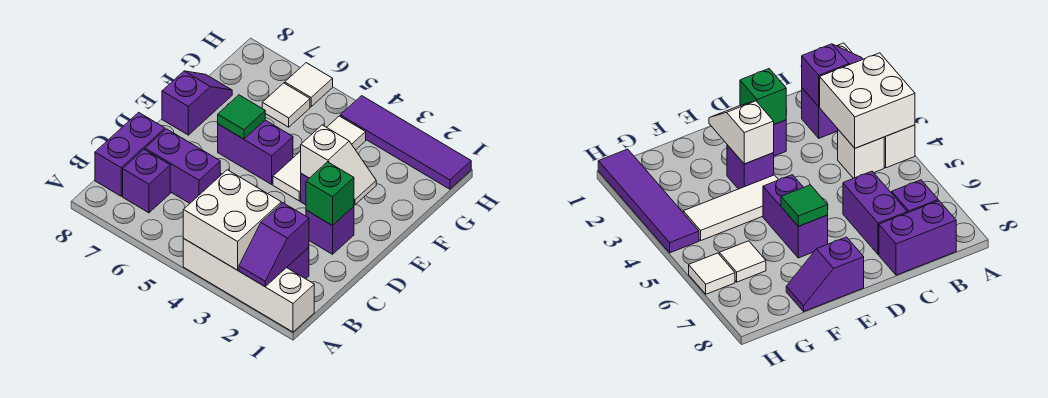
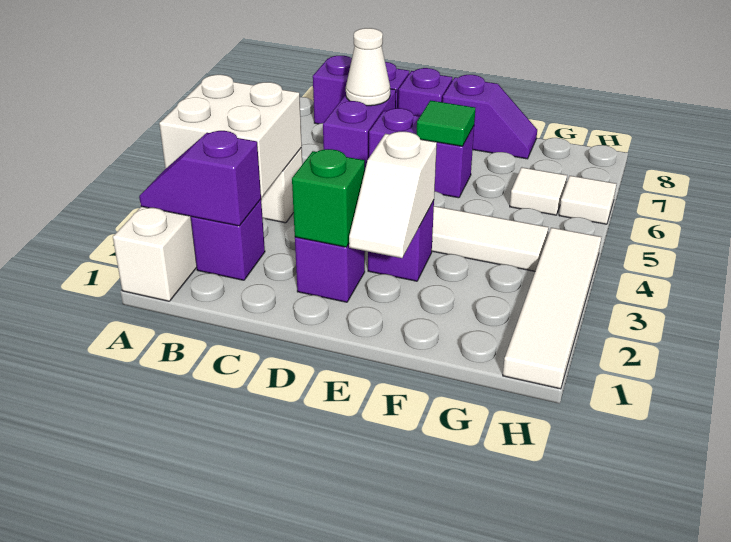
purple brick B7 level 1 -> purple brick D8 level 1
none -> white cone C7 level 2
purple brick E5:E6 level 1 -> purple brick D6:E6 level 1
purple tile H1:H4 level 1 -> white tile H1:H4 level 1

